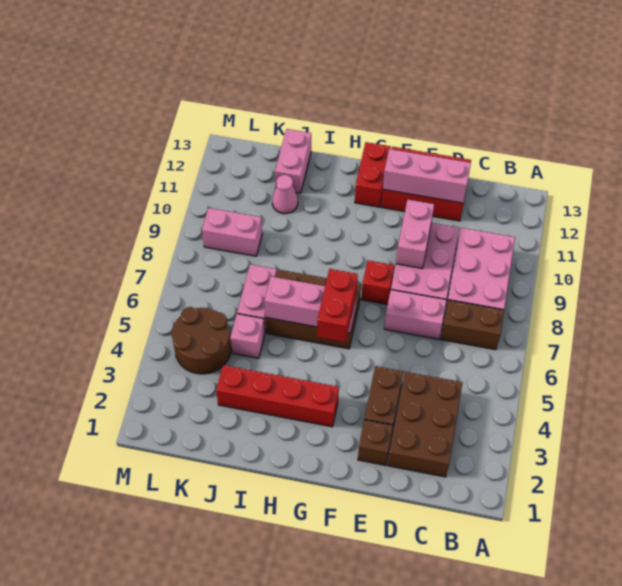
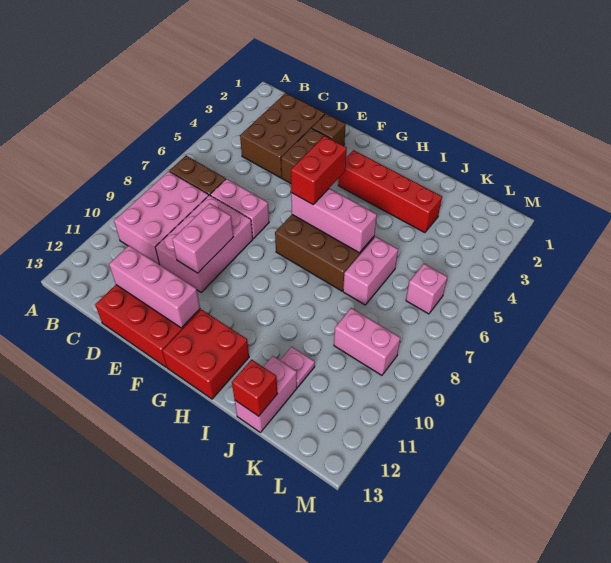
red brick F8 level 1 -> red brick J13 level 2
red brick G12:G13 level 1 -> red brick G12:H13 level 1
pink brick J5 level 1 -> pink brick L6 level 1
pink cone J11 level 1 -> pink plate J11 level 1
brown round brick K4:L5 level 1 -> none

